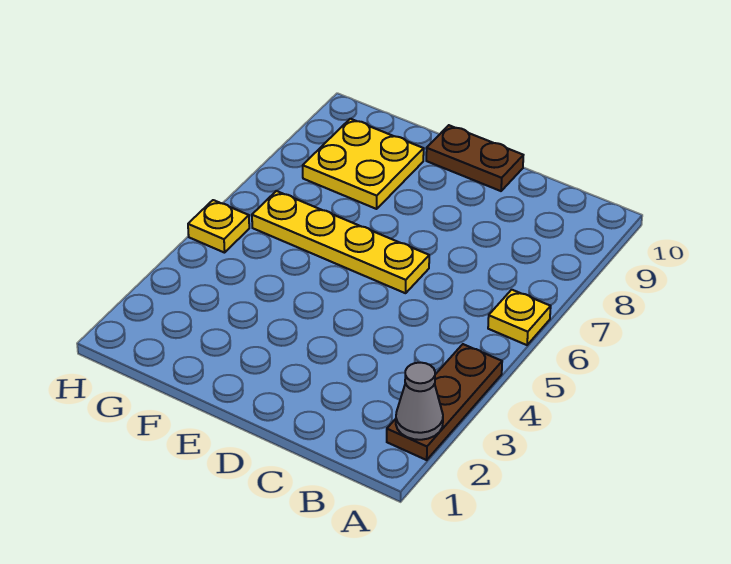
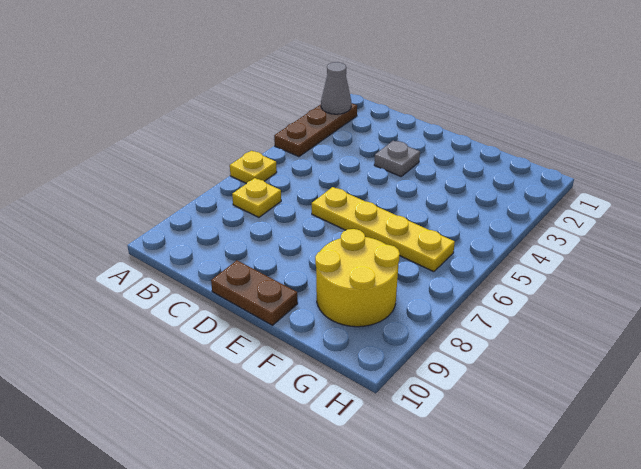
none -> grey plate D3 level 1
yellow plate F8:G9 level 1 -> yellow round brick F8:G9 level 1
yellow plate H5 level 1 -> yellow plate B7 level 1

